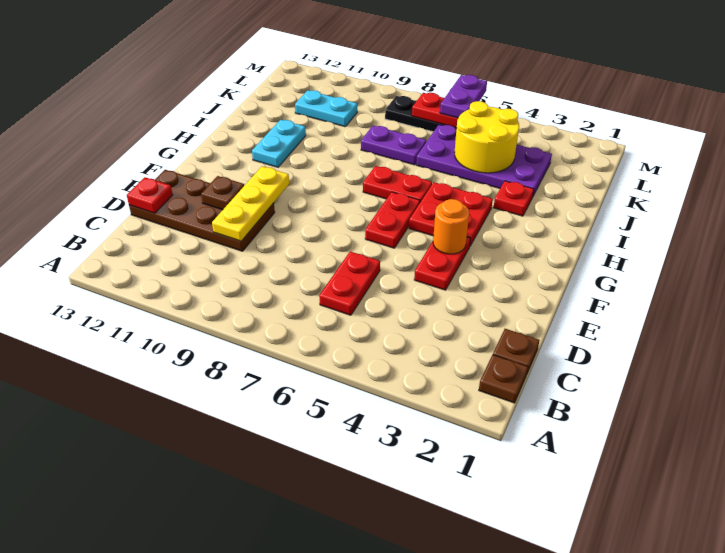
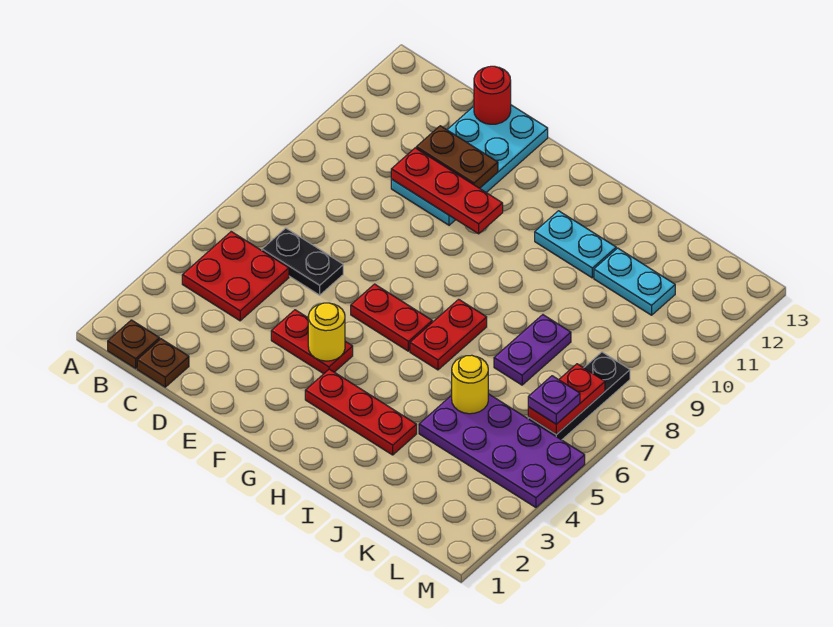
red plate C6:D6 level 1 -> black plate C6:D6 level 1
brown plate D10:E13 level 1 -> cyan plate D10:E13 level 1
yellow plate D10:F10 level 2 -> red plate D10:F10 level 2
red plate D13 level 2 -> red round brick D13 level 2
brown plate E11 level 2 -> brown plate D11:E11 level 2
orange round brick F4 level 2 -> yellow round brick F4 level 2
red plate G4:H5 level 1 -> red plate B4:C5 level 1
red plate I3 level 1 -> red plate G3:I3 level 1
purple plate J3:K6 level 1 -> purple plate J4:M5 level 1
yellow round brick J4:K5 level 2 -> yellow round brick J5 level 2
cyan plate K10:K11 level 1 -> cyan plate J11:K11 level 1
purple plate L6:M6 level 3 -> purple plate L6 level 3

